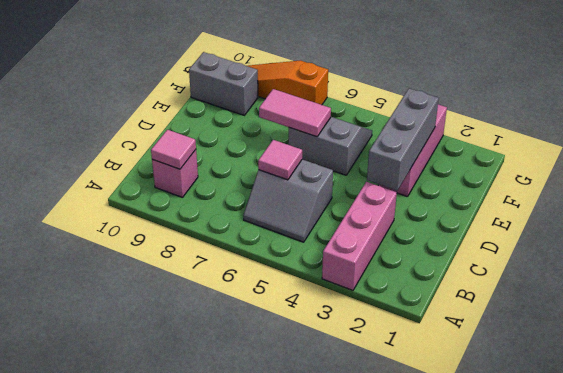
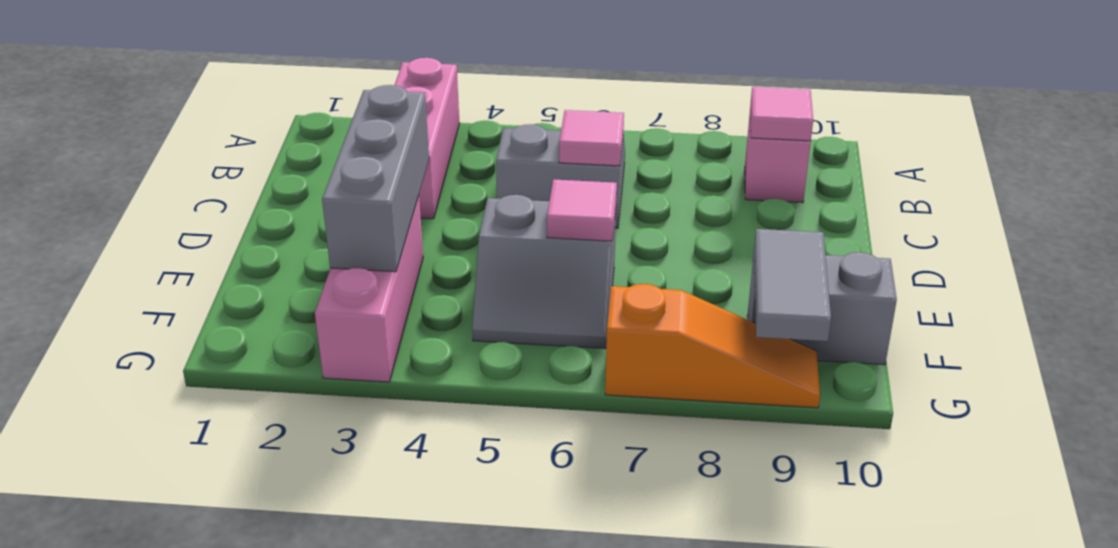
pink tile E6:E7 level 2 -> pink tile E6 level 2
none -> grey tile F9:G9 level 2

